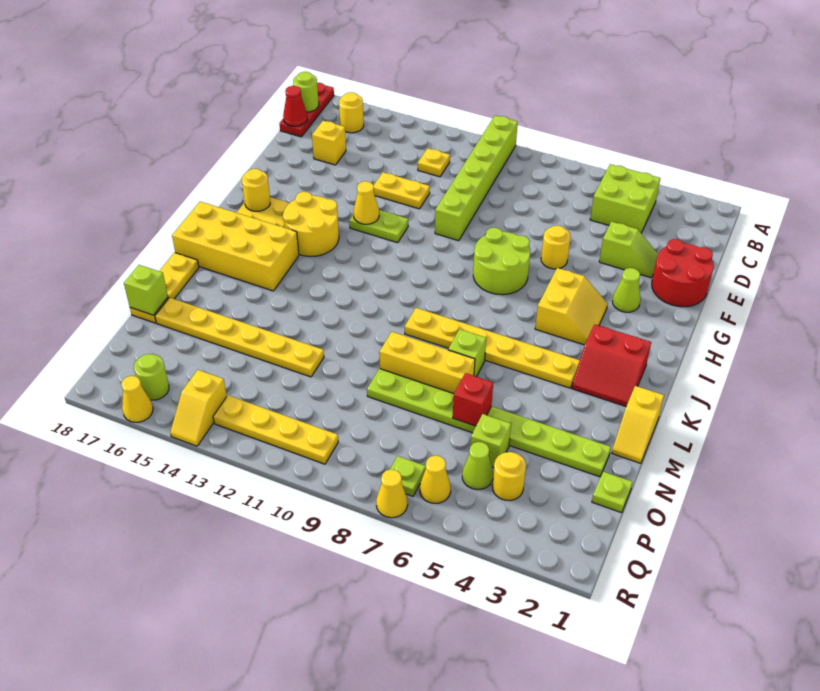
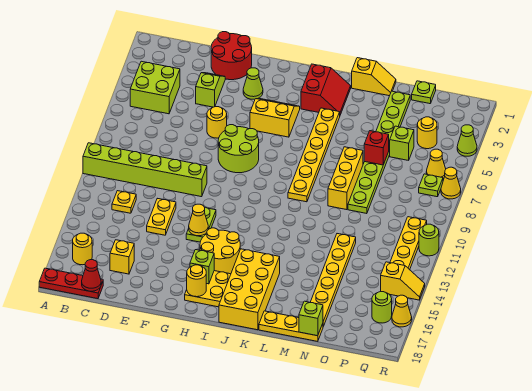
lime round brick B18 level 2 -> lime round brick R11 level 1
lime brick L7 level 1 -> lime brick H16 level 2
lime cone P5 level 1 -> lime cone R4 level 1

